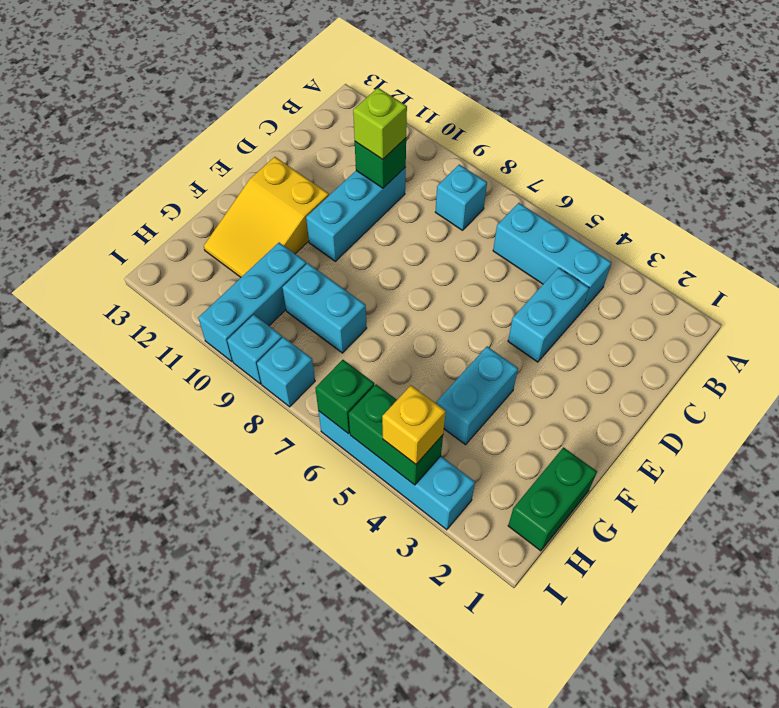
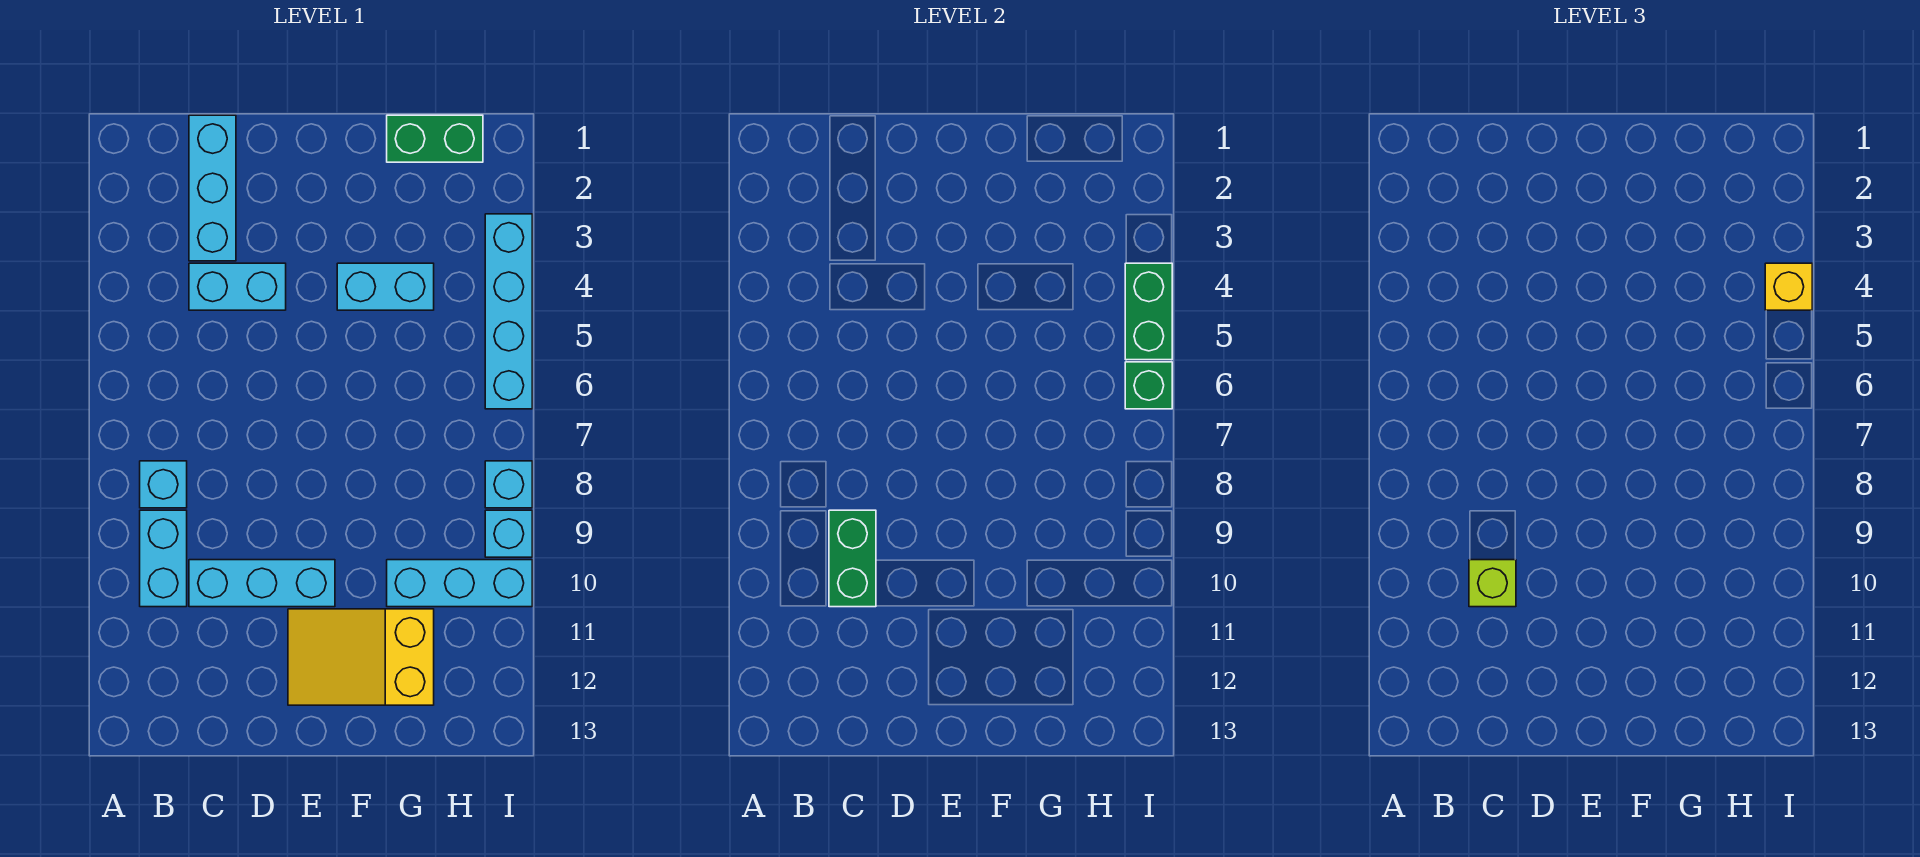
cyan brick B4:B6 level 1 -> cyan brick C1:C3 level 1
green brick C10 level 2 -> green brick C9:C10 level 2
yellow slope E11:G12 level 1 top E -> yellow slope E11:G12 level 1 top G
cyan brick G8:G9 level 1 -> cyan brick B9:B10 level 1

